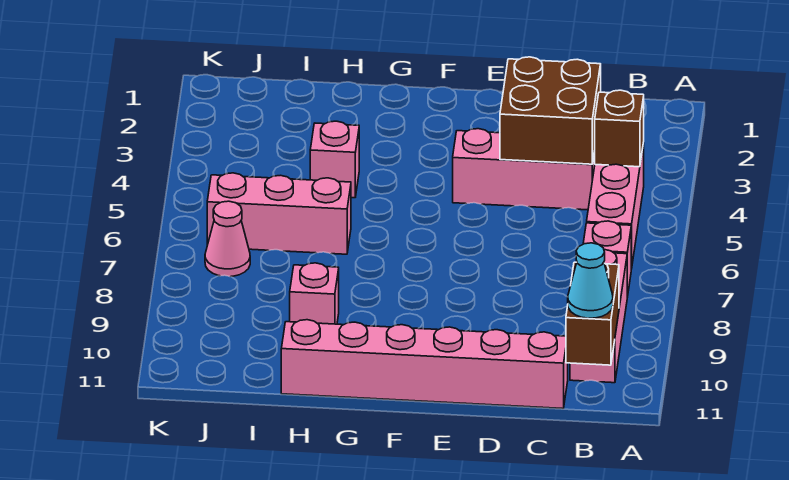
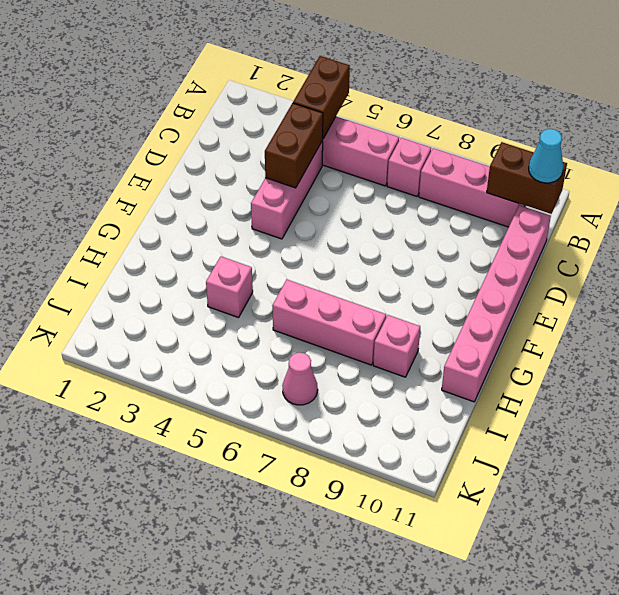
brown brick B4 level 2 -> brown brick A4:B4 level 2
brown brick C3:D4 level 2 -> brown brick C4:D4 level 2
pink brick H6:J6 level 1 -> pink brick H6:H8 level 1

